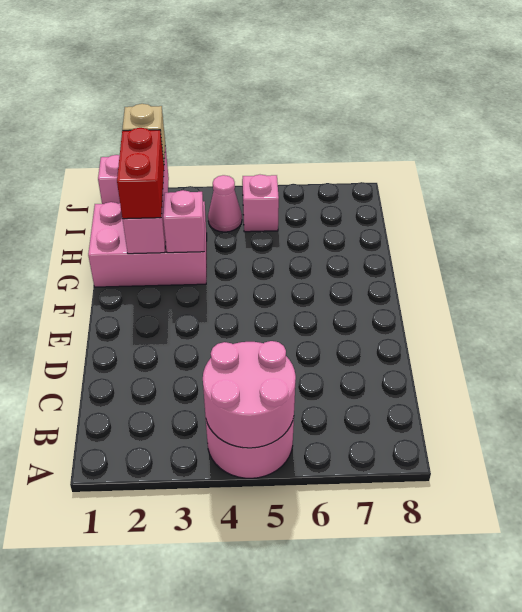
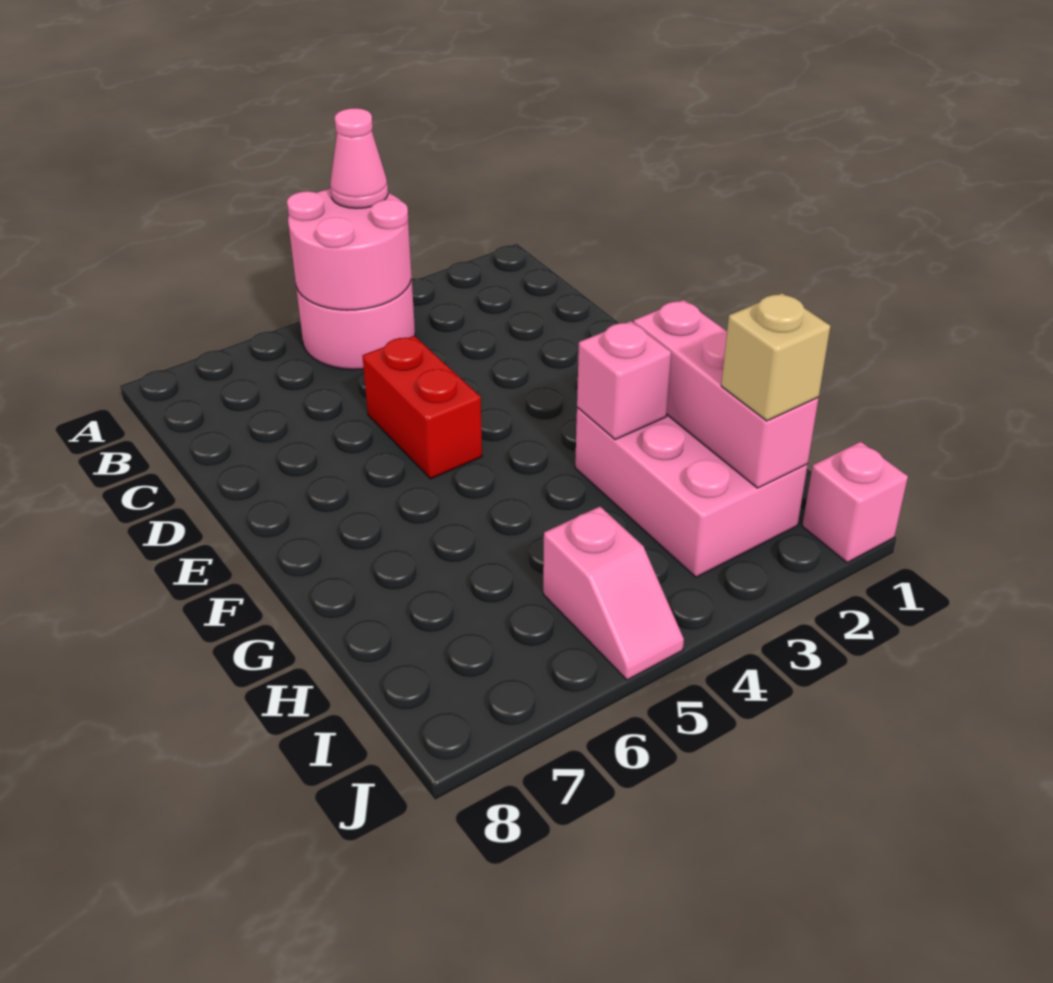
pink brick G1:H3 level 1 -> pink brick G2:I3 level 1
red brick G2:H2 level 3 -> red brick D5:E5 level 1
pink cone I4 level 1 -> pink cone A4 level 3

